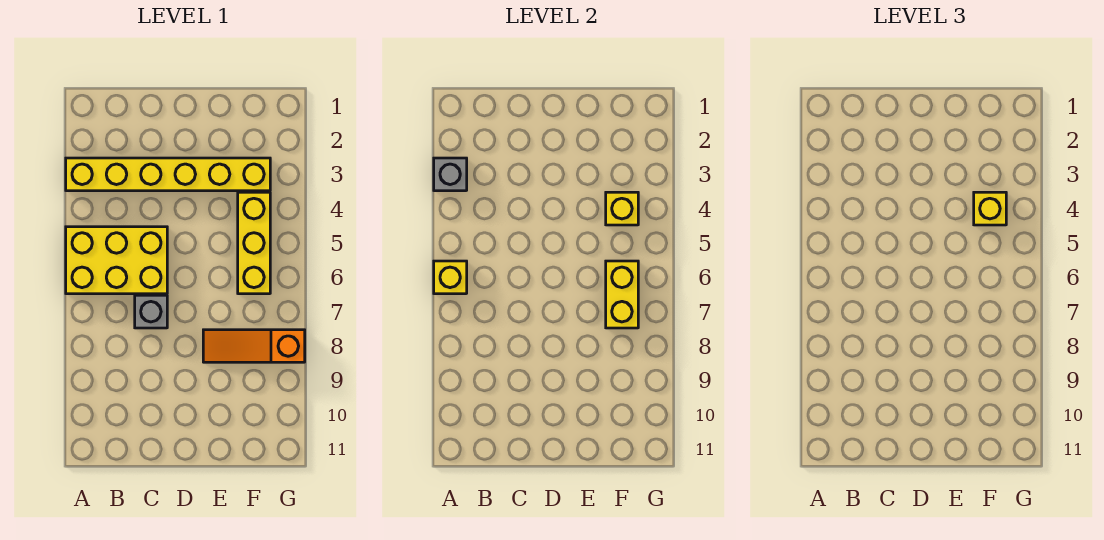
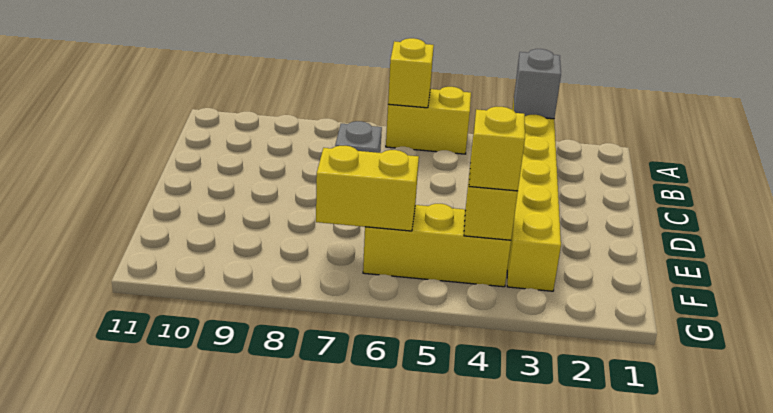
yellow brick A5:C6 level 1 -> yellow brick A5:A6 level 1
orange slope E8:G8 level 1 top G -> none

